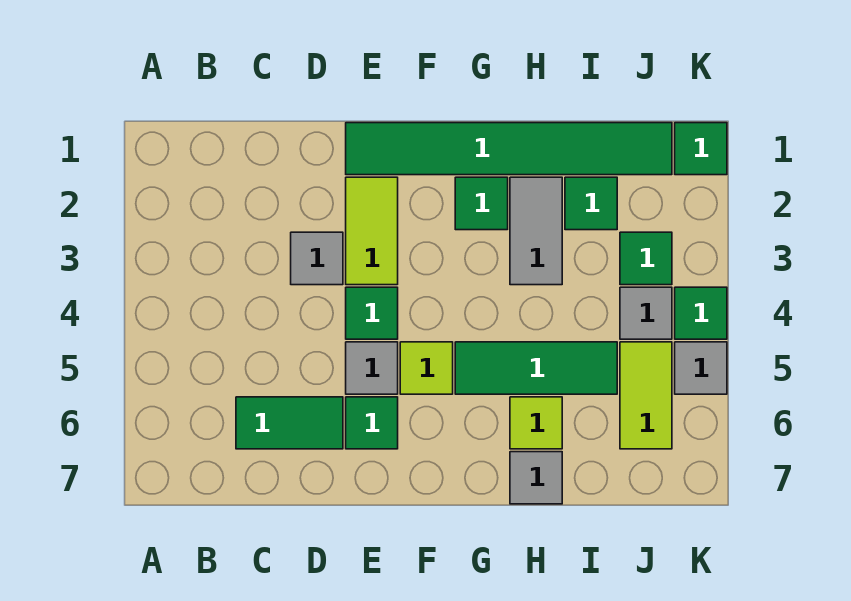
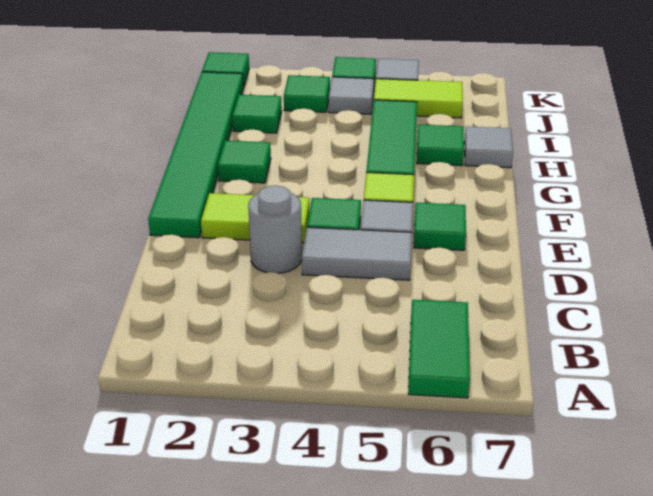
green tile C6:D6 level 1 -> green tile A6:B6 level 1
grey tile D3 level 1 -> grey round brick D3 level 1
grey tile H2:H3 level 1 -> grey tile D4:D5 level 1
lime tile H6 level 1 -> green tile H6 level 1

